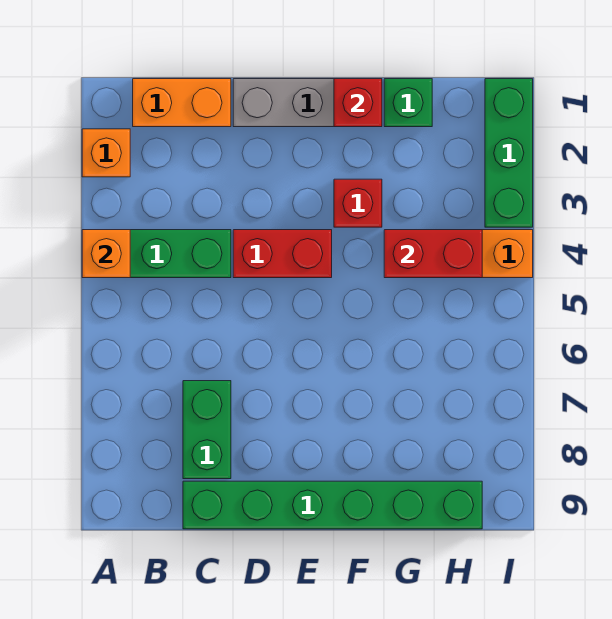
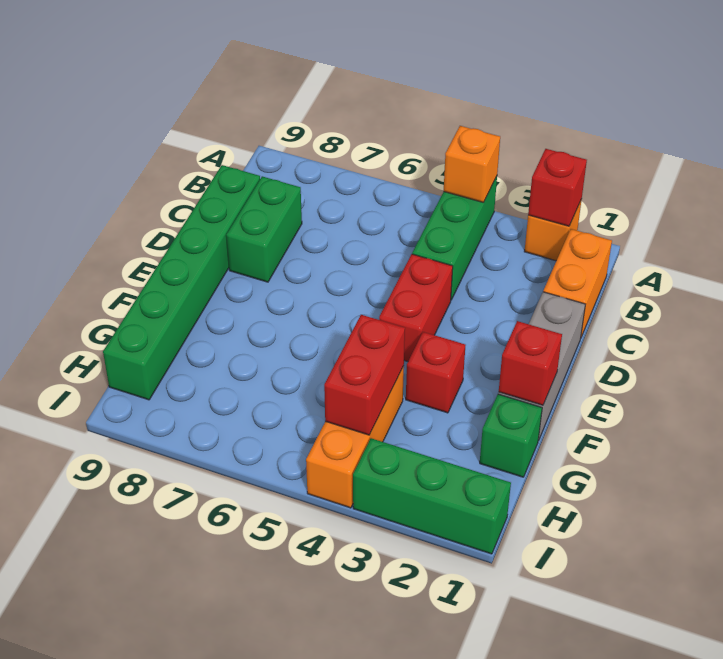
none -> red brick A2 level 2
green brick C7:C8 level 1 -> green brick C8:D8 level 1

